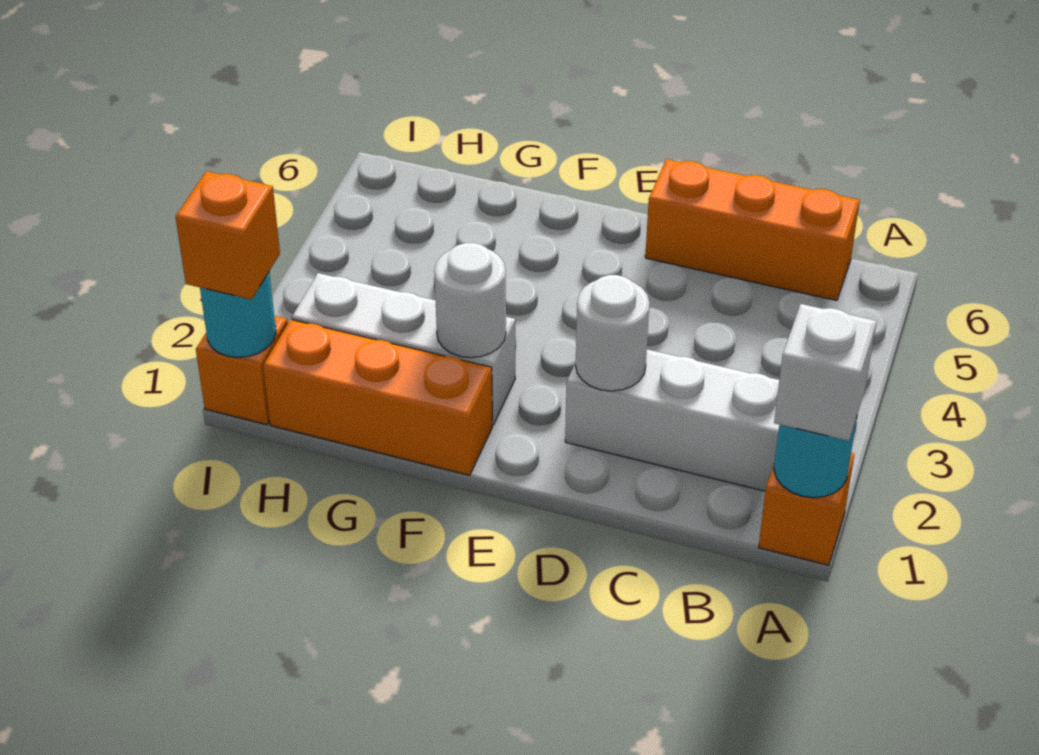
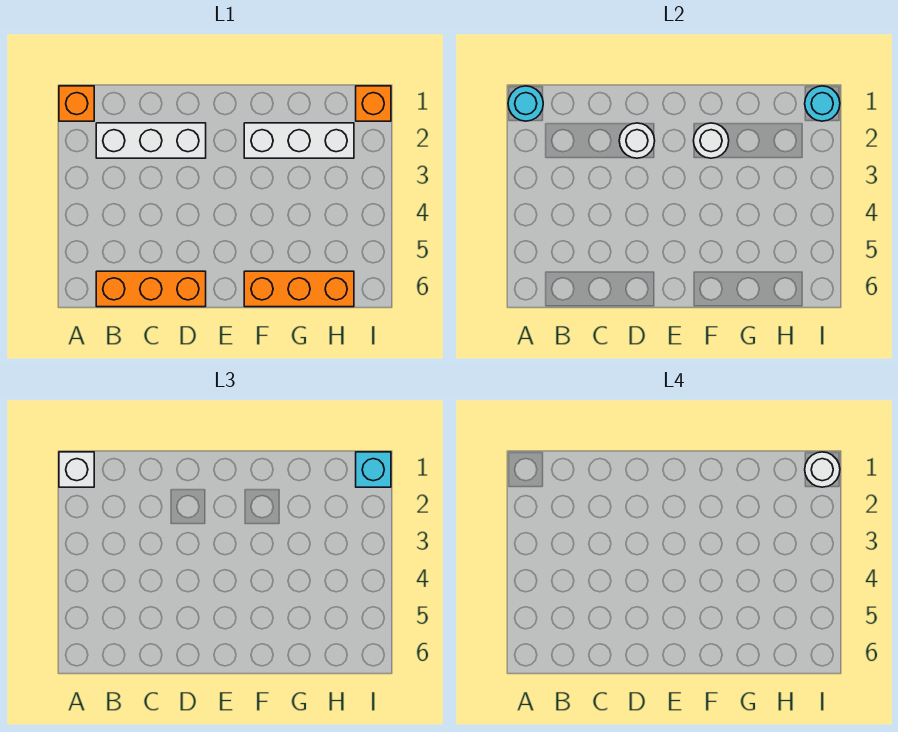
orange brick F1:H1 level 1 -> orange brick F6:H6 level 1
orange brick I1 level 3 -> cyan brick I1 level 3
none -> white round brick I1 level 4

